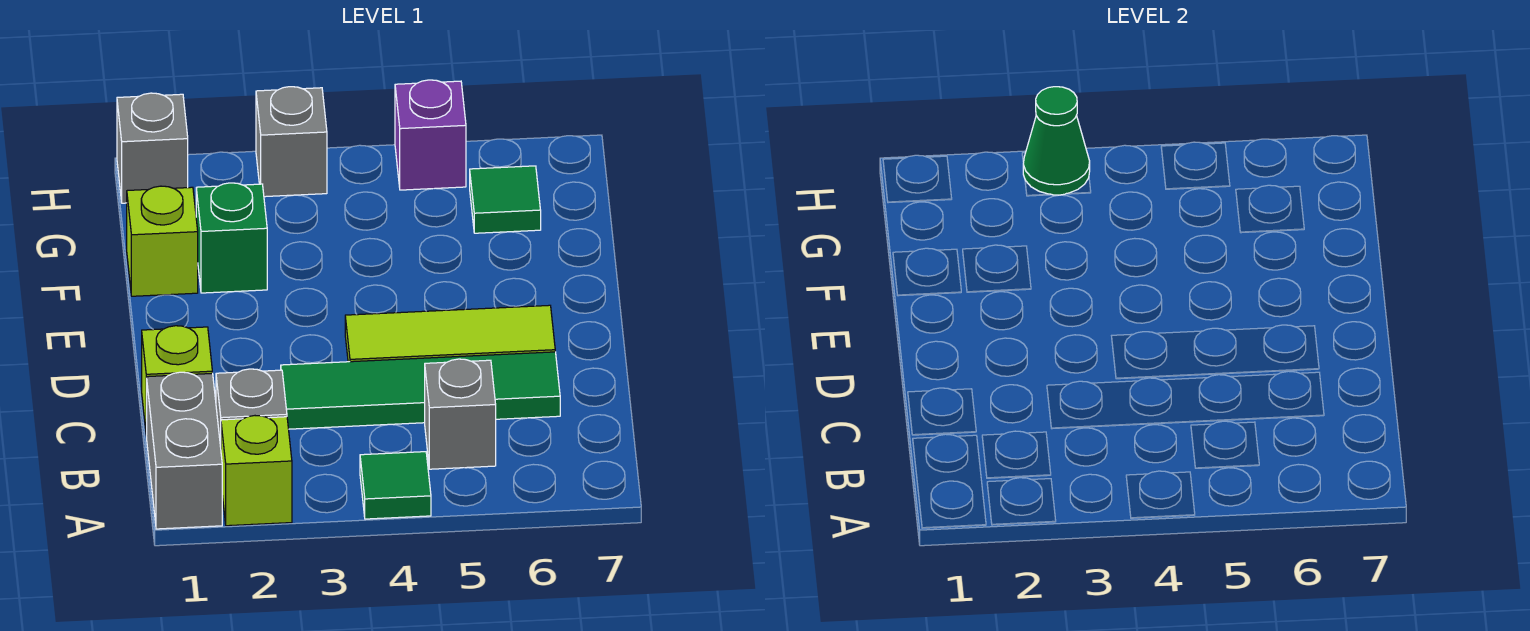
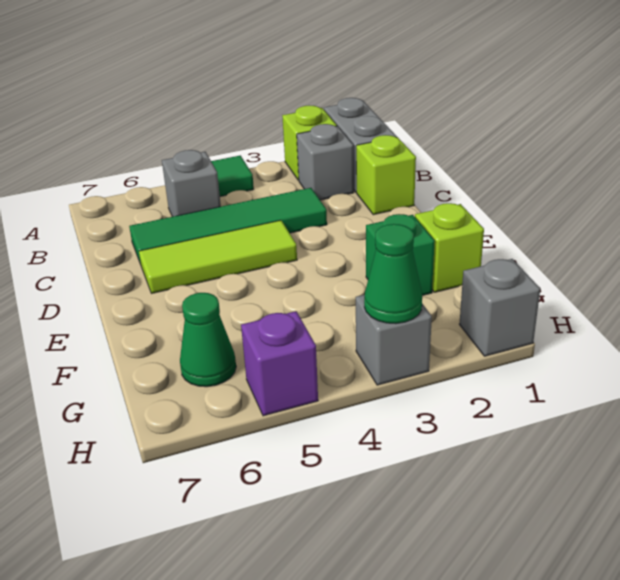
green tile G6 level 1 -> green cone G6 level 1

